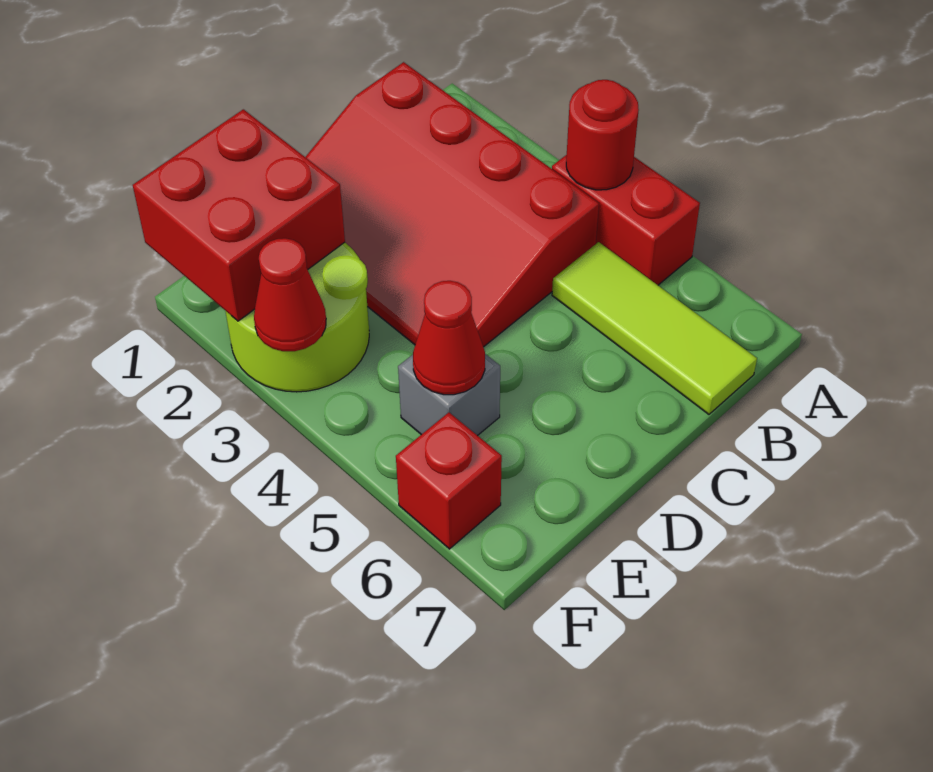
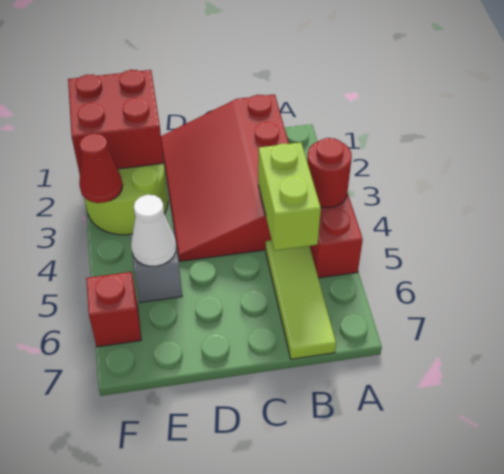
none -> lime brick B4:B5 level 2
red cone E5 level 2 -> white cone E5 level 2

